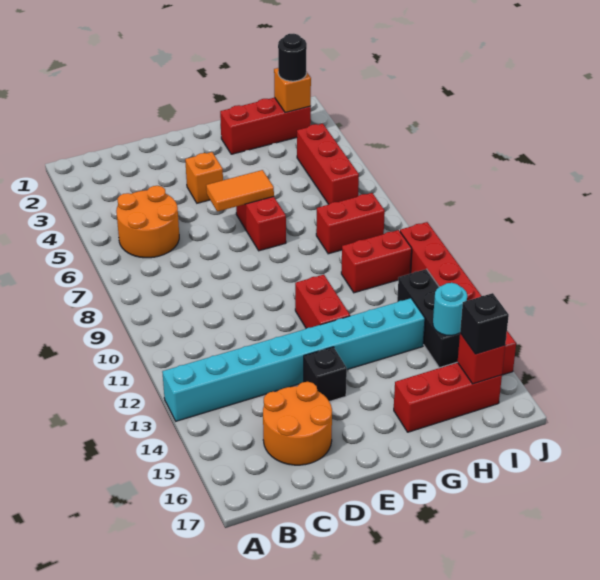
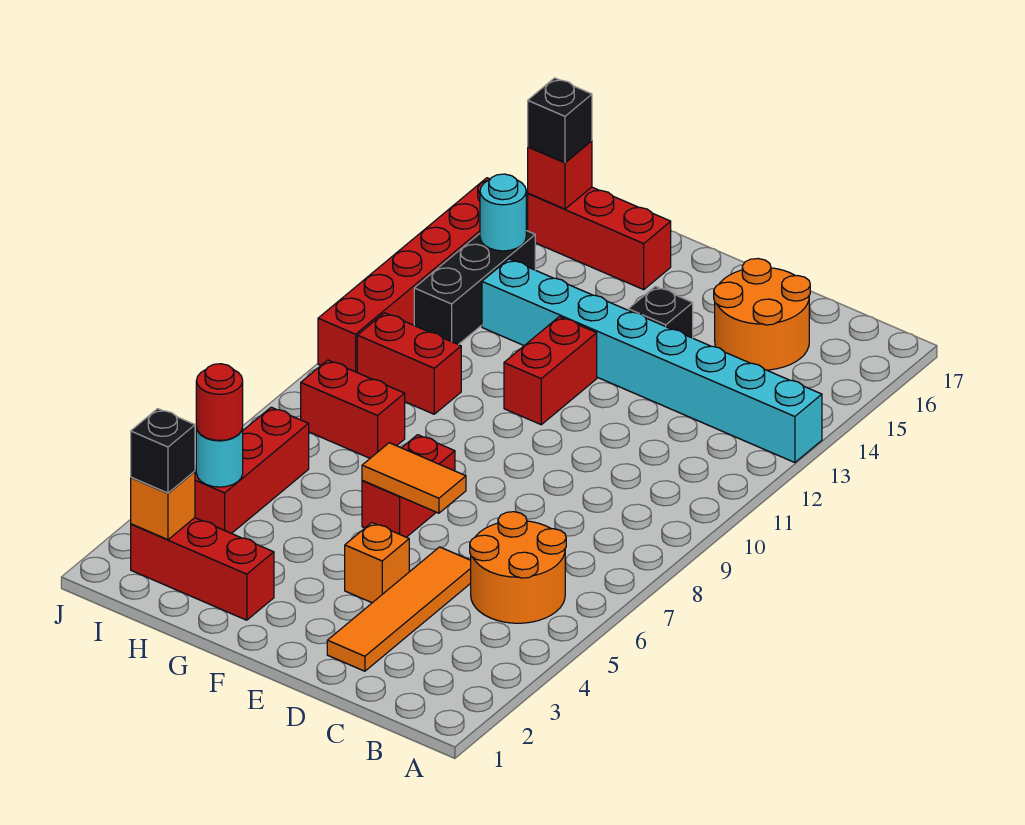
none -> orange tile D2:D5 level 1
black round brick I2 level 3 -> black brick I2 level 3
none -> cyan round brick I4 level 2
none -> red round brick I4 level 3

